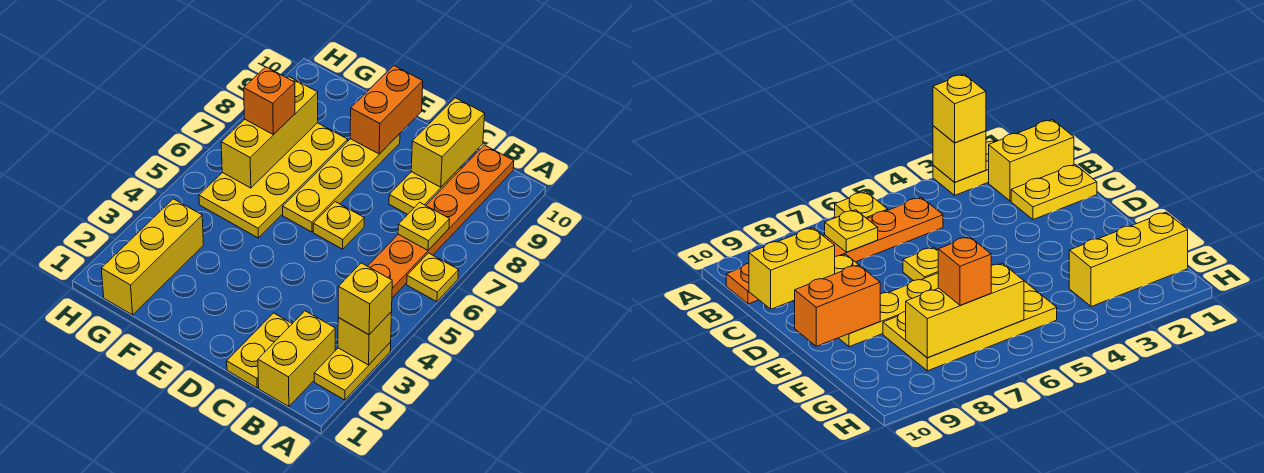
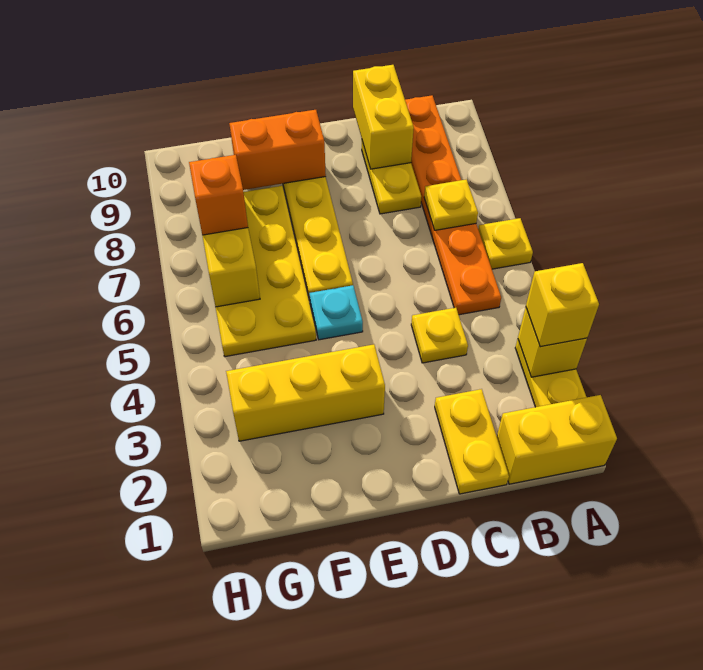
yellow brick B1:B2 level 1 -> yellow brick A1:B1 level 1
yellow plate D6 level 1 -> yellow plate C4 level 1
none -> cyan plate E5 level 1
orange brick E9:E10 level 2 -> orange brick E9:F9 level 2
yellow brick G1:G3 level 1 -> yellow brick E3:G3 level 1

